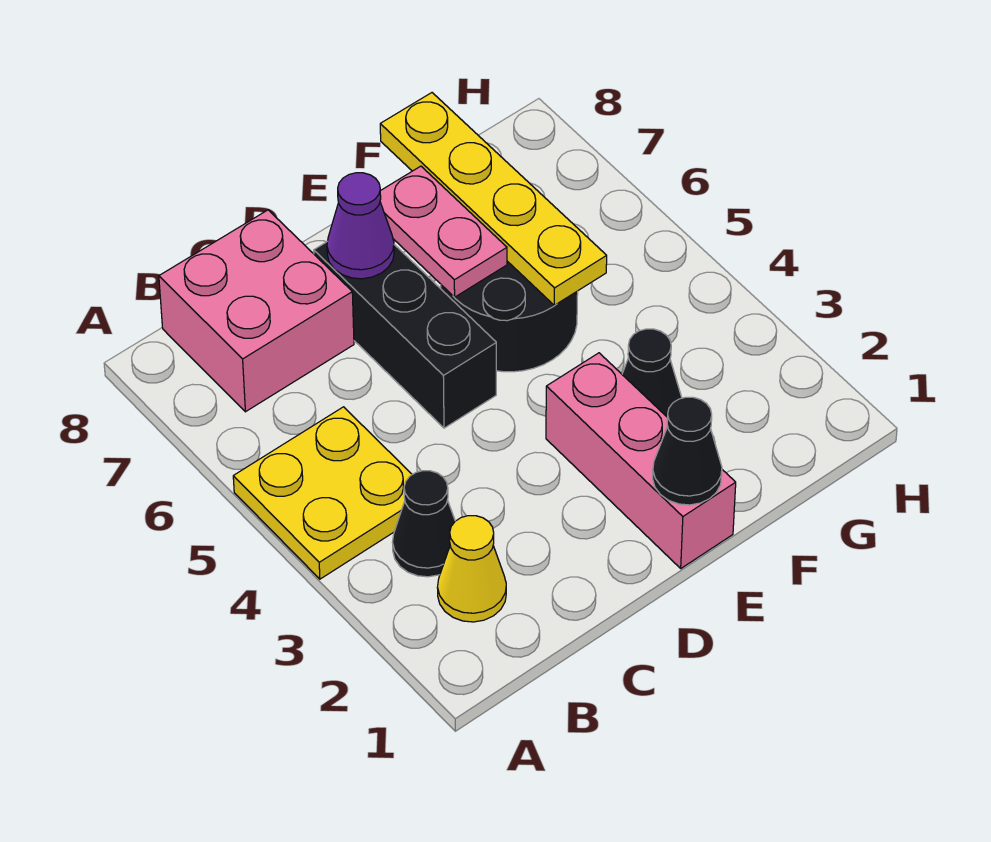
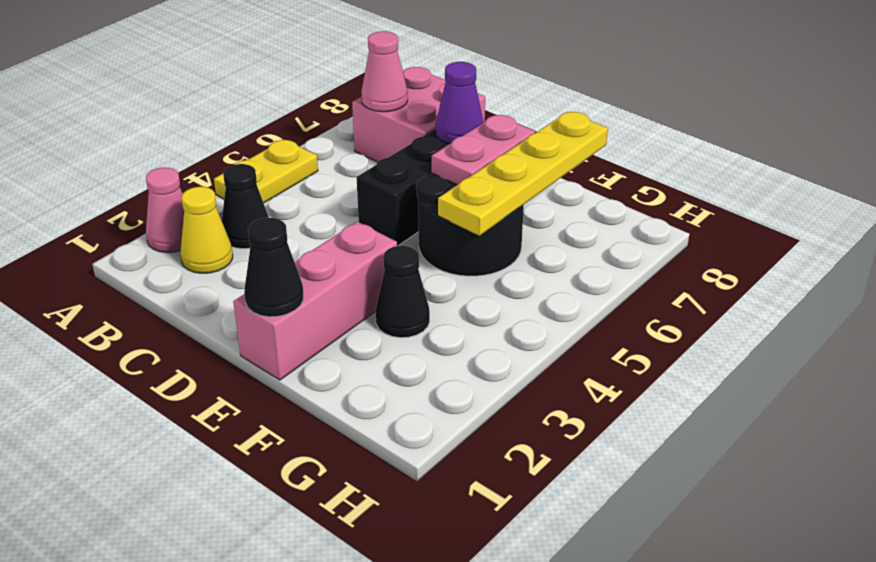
none -> pink cone A2 level 1
yellow plate A4:B5 level 1 -> yellow plate A4:A5 level 1
none -> pink cone B7 level 2

